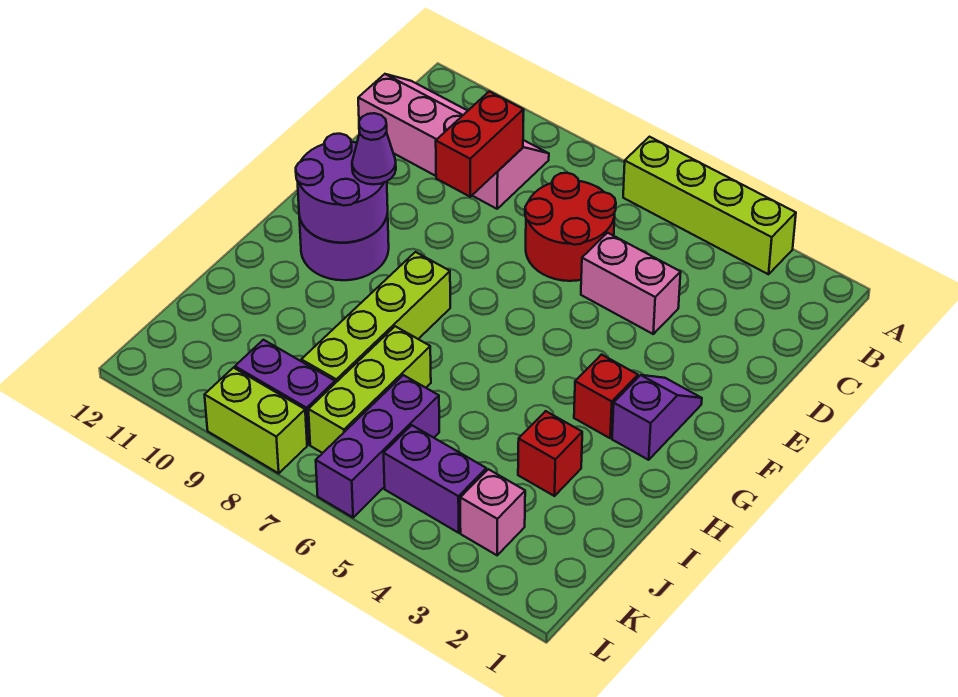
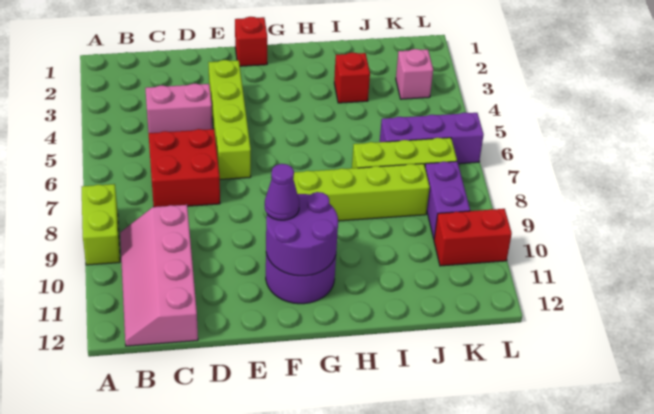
lime brick A3:A6 level 1 -> lime brick E3:E6 level 1
red round brick C6:D7 level 1 -> red brick C6:D7 level 1
red brick C9:D9 level 2 -> red brick K10:L10 level 1
pink brick D4:D5 level 1 -> pink brick C4:D4 level 1
purple slope F2:G2 level 1 top G -> none
red brick G3 level 1 -> red brick F1 level 1
purple brick K4:K5 level 1 -> none
lime brick L8:L9 level 1 -> lime brick A8:A9 level 1

